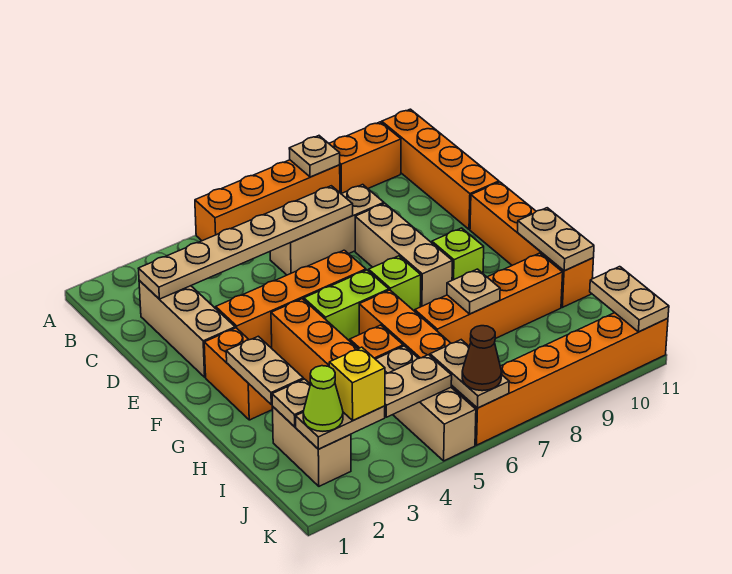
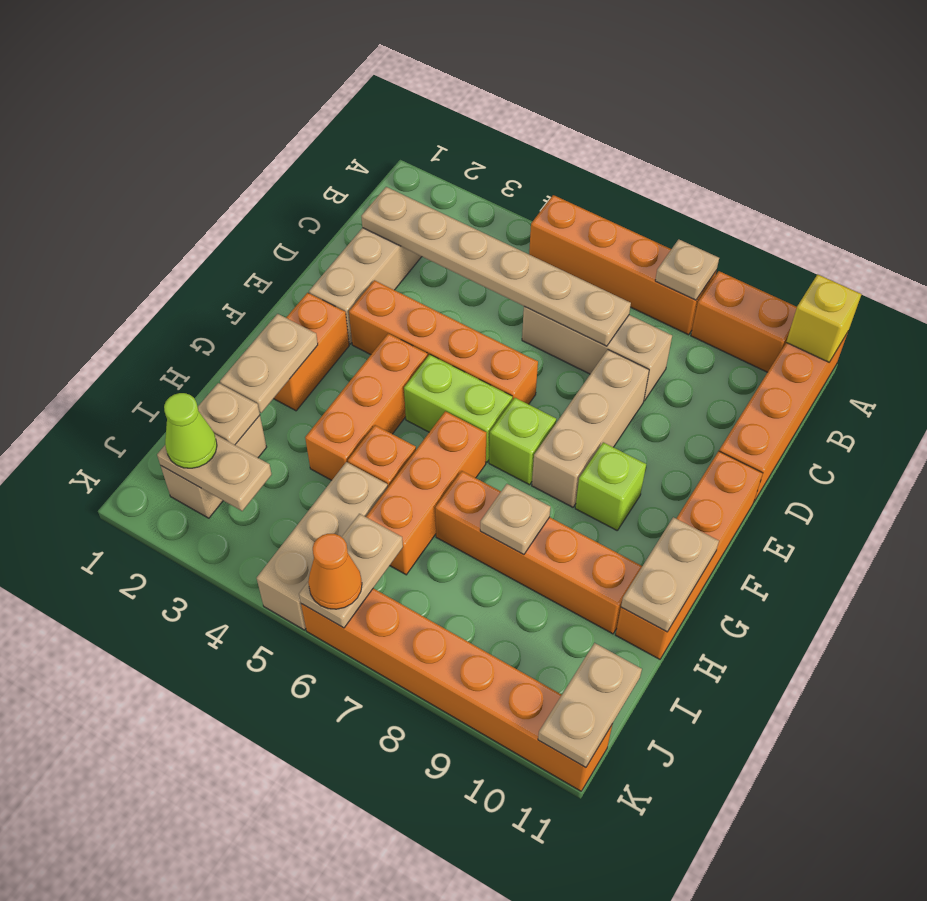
yellow brick J3 level 3 -> yellow brick A11 level 2
tan plate J4:J5 level 2 -> none
brown cone K6 level 3 -> orange cone K6 level 3

